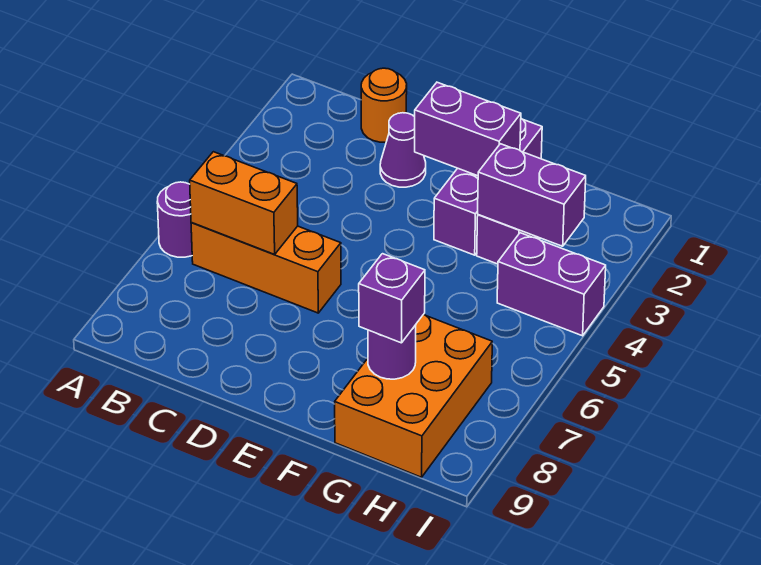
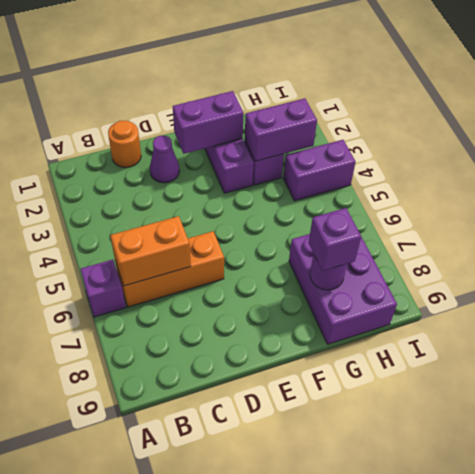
purple round brick A6 level 1 -> purple brick A6 level 1
orange brick G7:H9 level 1 -> purple brick G7:H9 level 1

